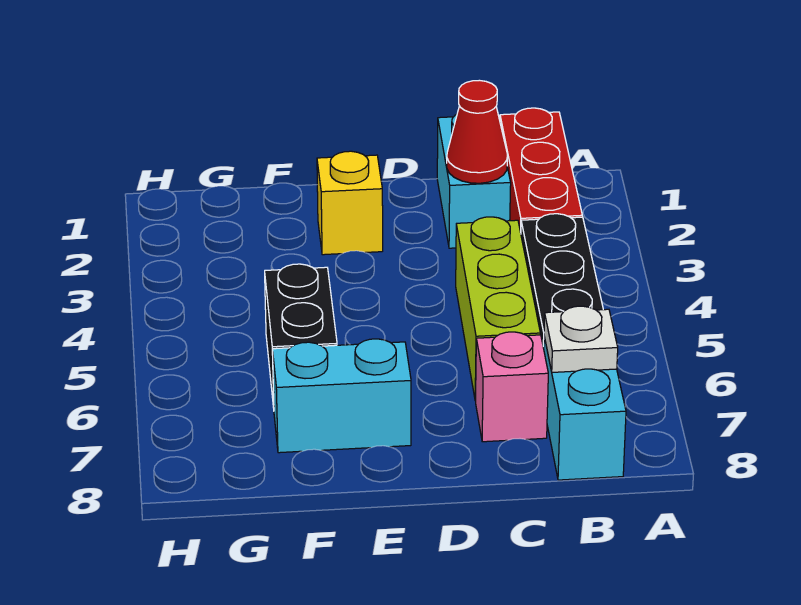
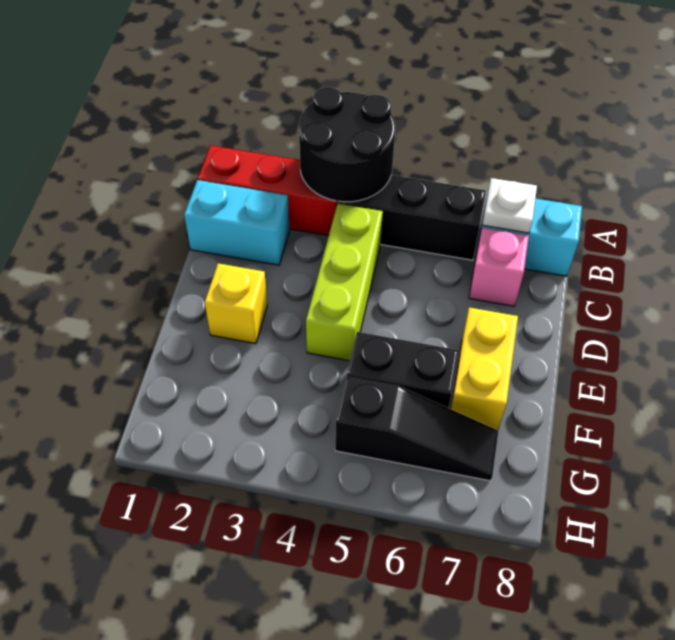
none -> black round brick A3:B4 level 2
red cone C2 level 2 -> none
lime brick C4:C6 level 1 -> lime brick C4:E4 level 1
cyan brick E7:F7 level 1 -> yellow brick E7:F7 level 1
none -> black slope G5:G7 level 1 top 5

